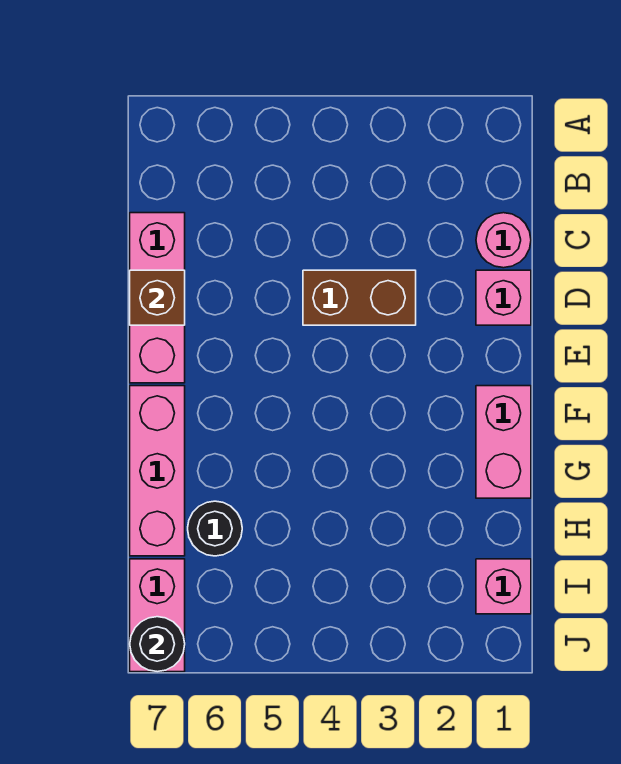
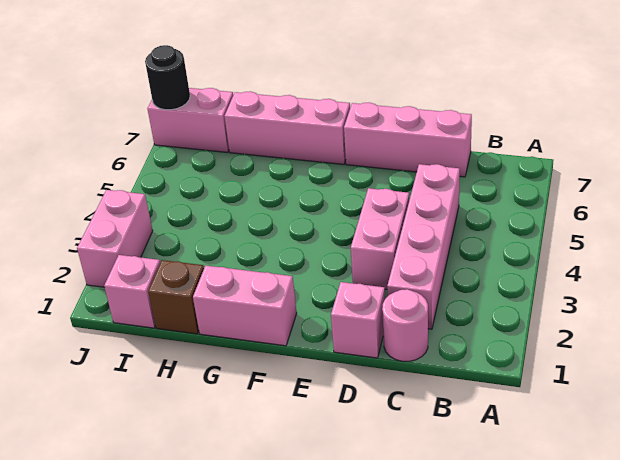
none -> pink brick C2:C5 level 1
brown brick D3:D4 level 1 -> pink brick D3:D4 level 1
brown brick D7 level 2 -> brown brick H1 level 1
black round brick H6 level 1 -> none
none -> pink brick J2:J3 level 1

